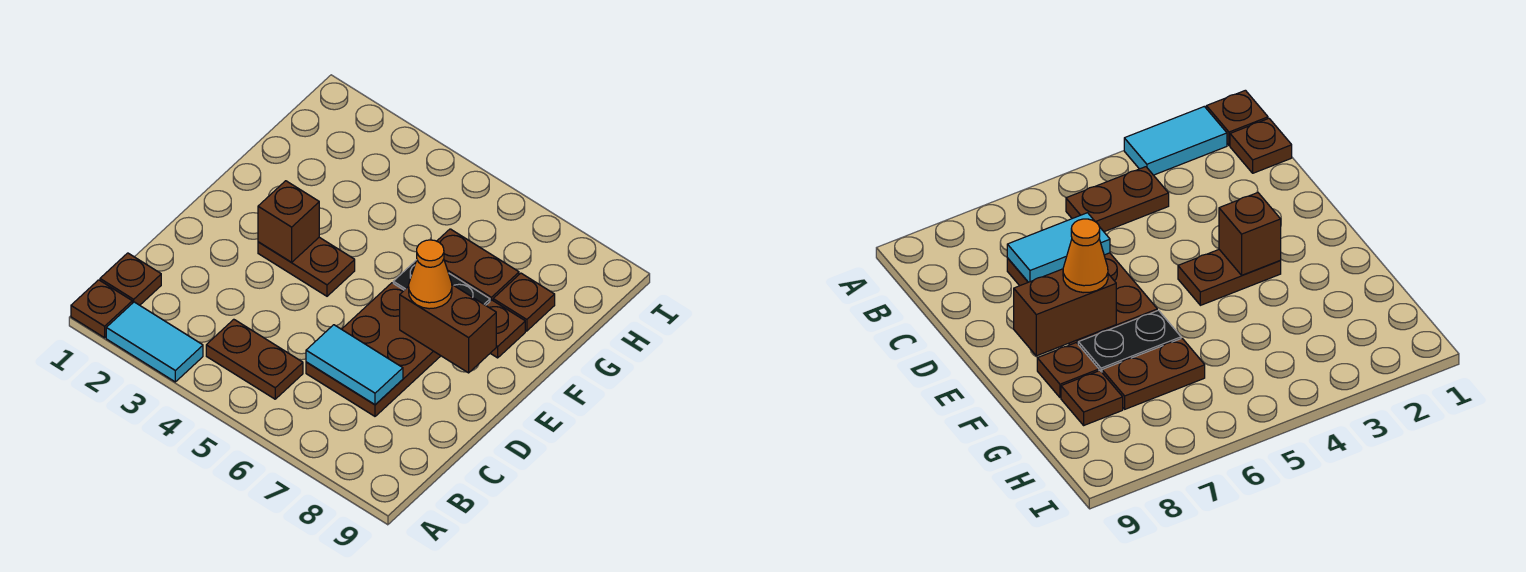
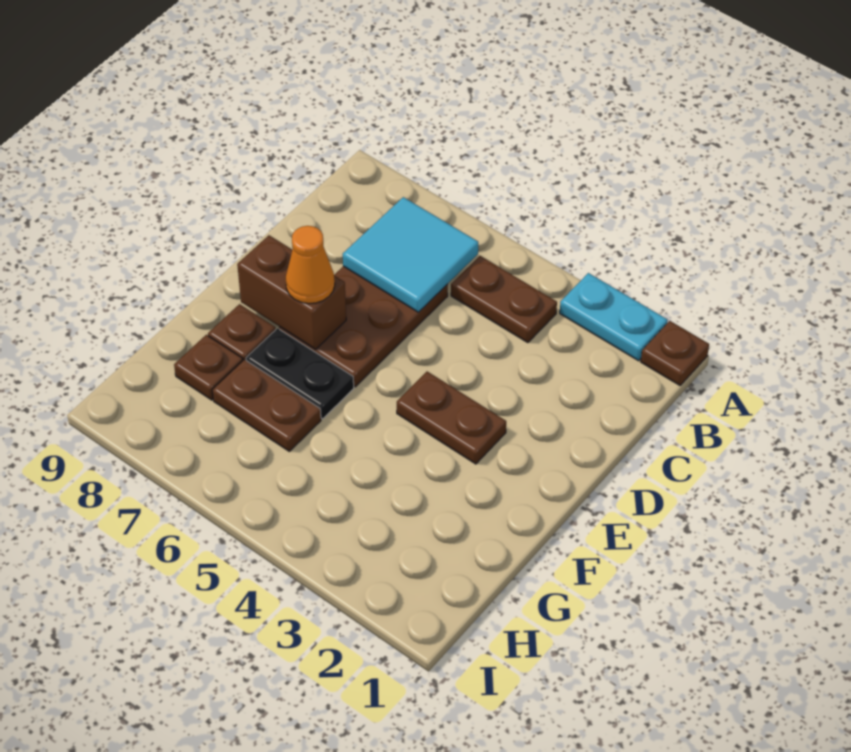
cyan tile A2:A3 level 1 -> cyan plate A2:A3 level 1
brown plate B1 level 1 -> none
cyan tile C6:C7 level 2 -> cyan tile B6:C7 level 2
brown brick E3 level 2 -> none

